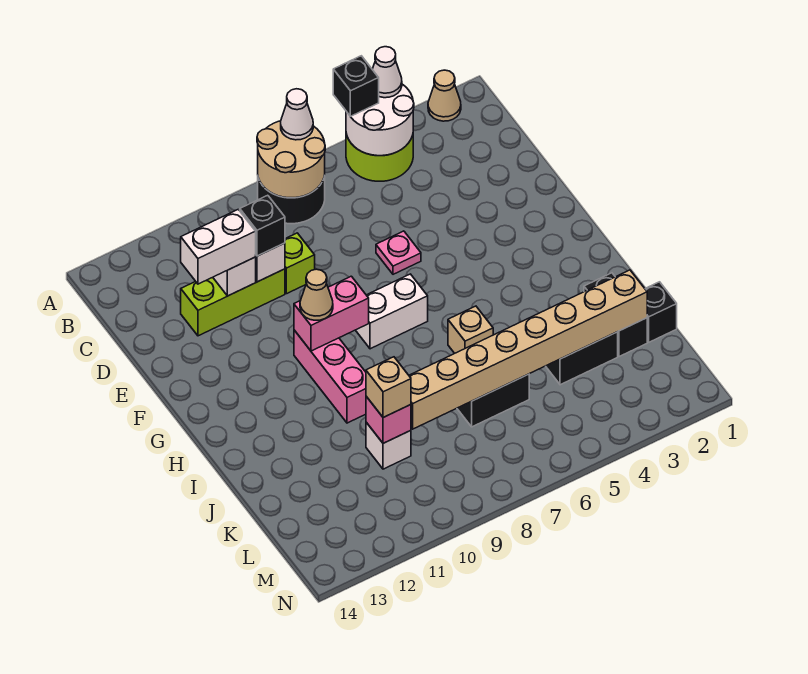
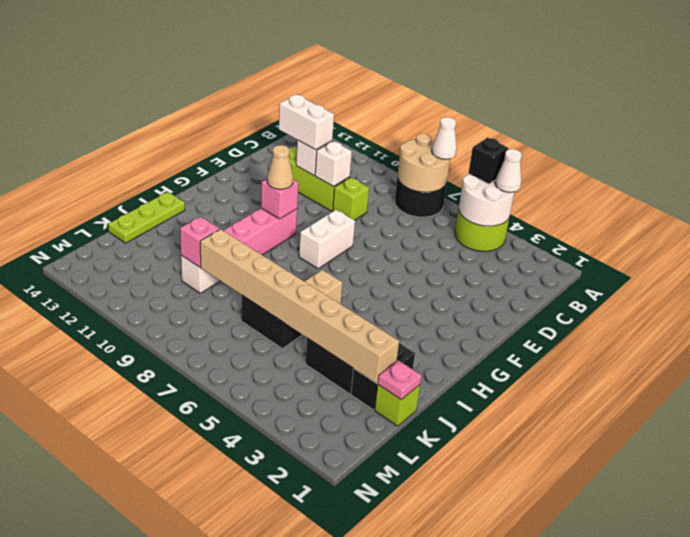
tan cone A2 level 1 -> none
black brick D10 level 3 -> none
pink plate E6 level 1 -> pink plate K1 level 2
white brick G7:G8 level 1 -> white brick F8:G8 level 1
pink brick G9:G10 level 2 -> pink brick G10 level 2
none -> lime plate I14:K14 level 1
black brick K1 level 1 -> lime brick K1 level 1
tan brick K10 level 3 -> none

